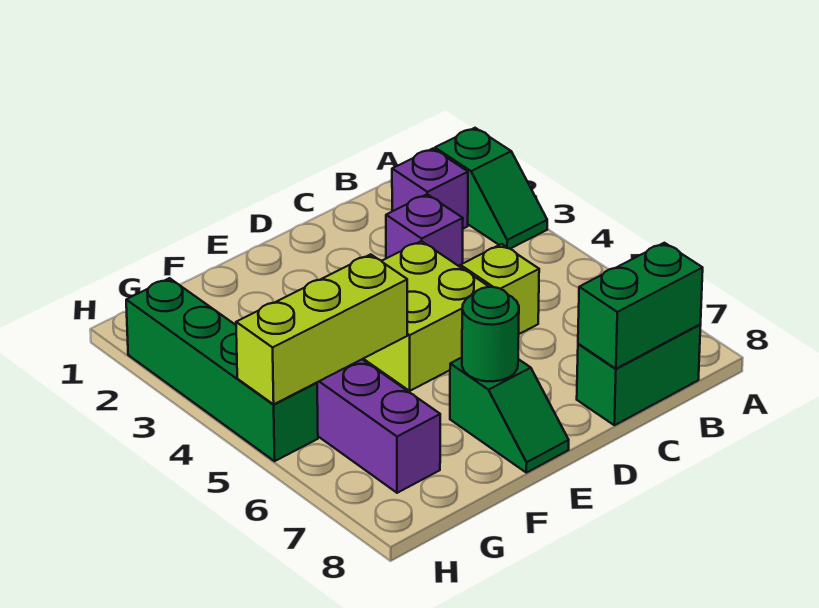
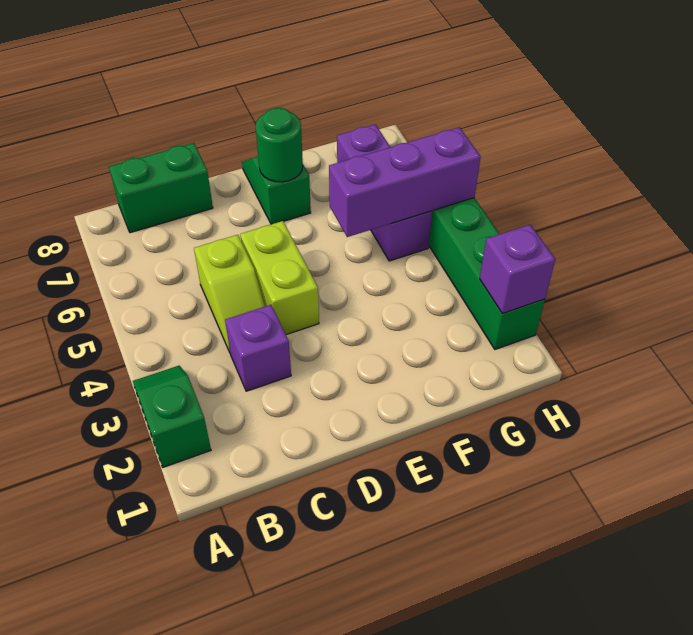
purple brick B2 level 1 -> purple brick H2 level 2
green brick B8:C8 level 2 -> none
lime brick D4:E5 level 1 -> lime brick D4:D5 level 1
lime brick F5:H5 level 2 -> purple brick F5:H5 level 2

